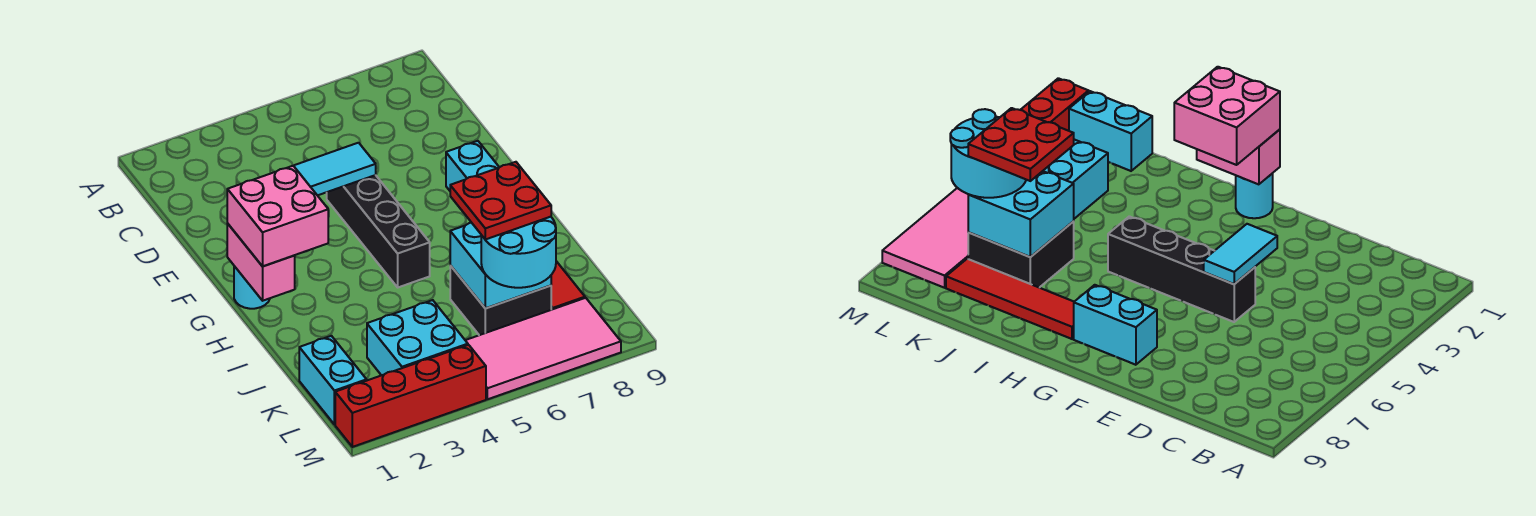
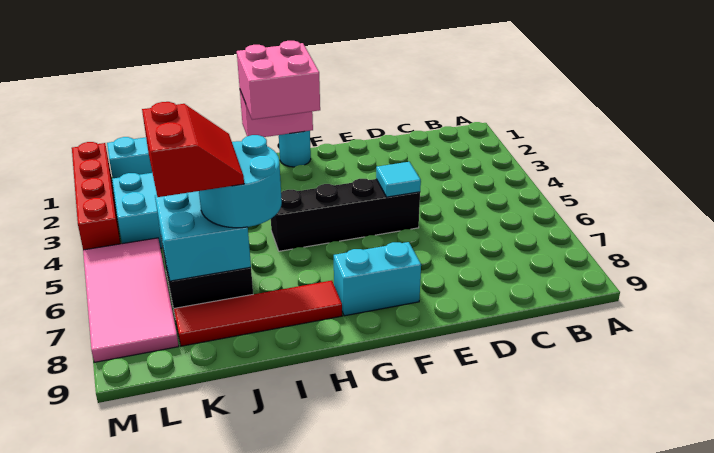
cyan tile E4:E5 level 2 -> cyan tile E5 level 2
red plate J6:K7 level 4 -> red slope J6:K7 level 4 top K
cyan round brick K6:L7 level 3 -> cyan round brick I6:J7 level 3

